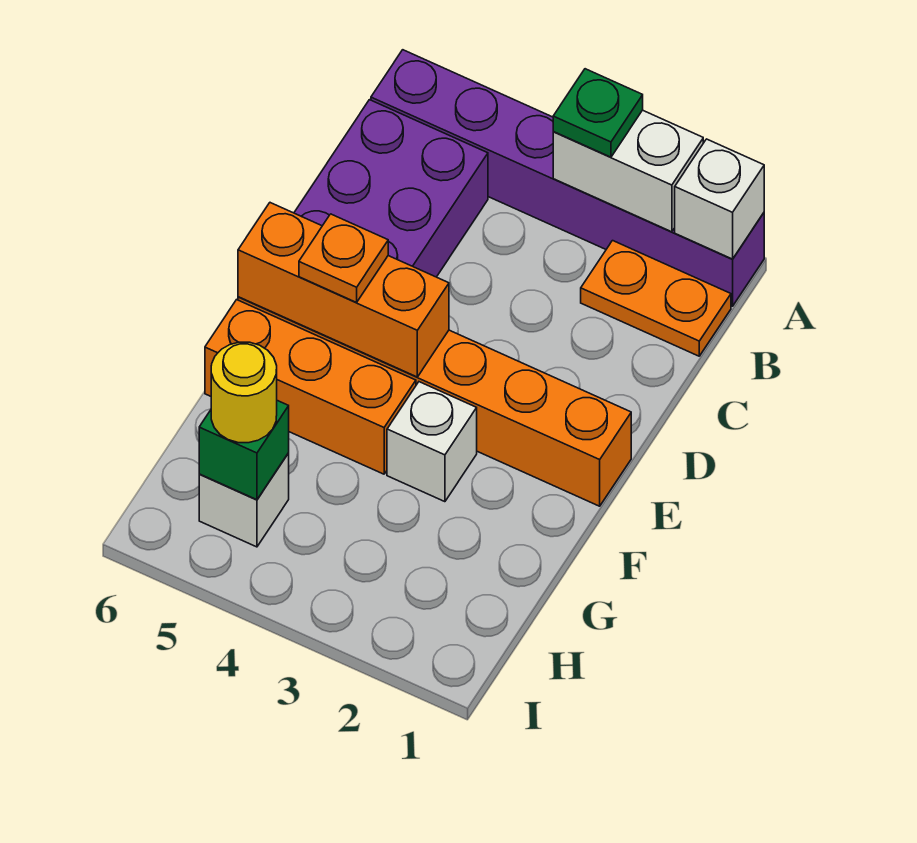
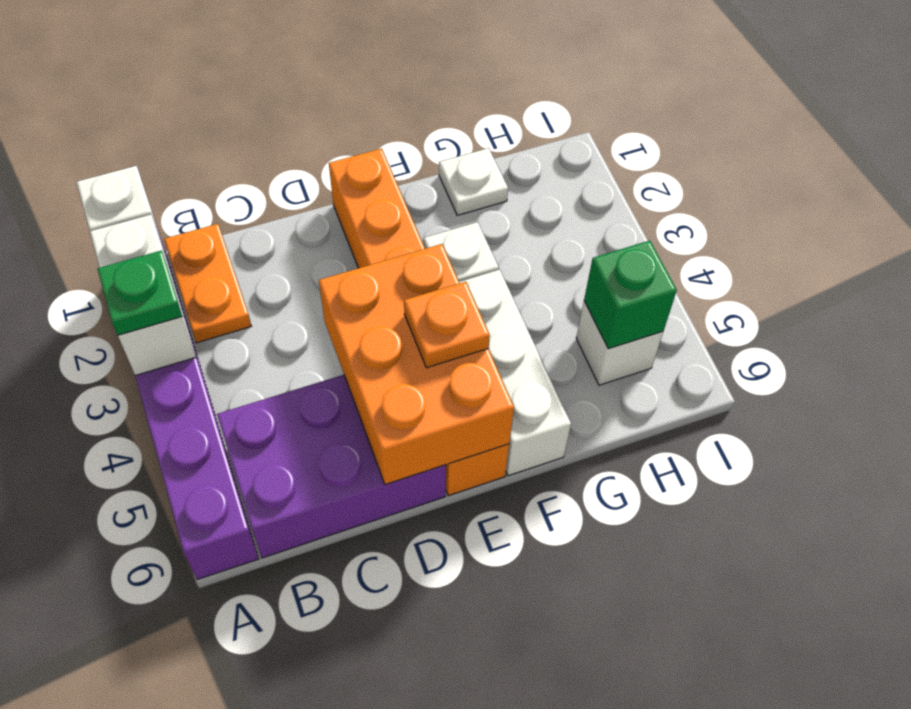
orange brick E4:E6 level 2 -> orange brick D4:E6 level 2
orange brick F4:F6 level 1 -> white brick F4:F6 level 1
none -> white plate G1 level 1
yellow round brick H5 level 3 -> none

